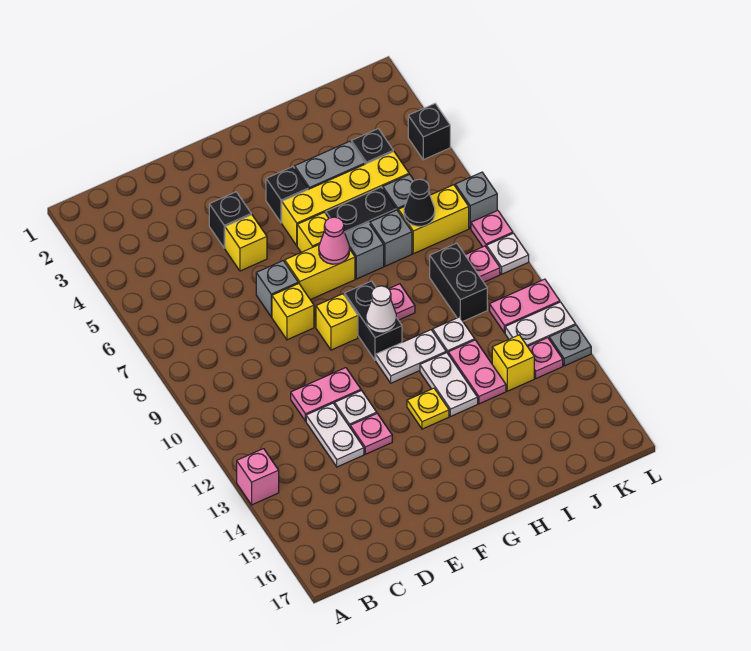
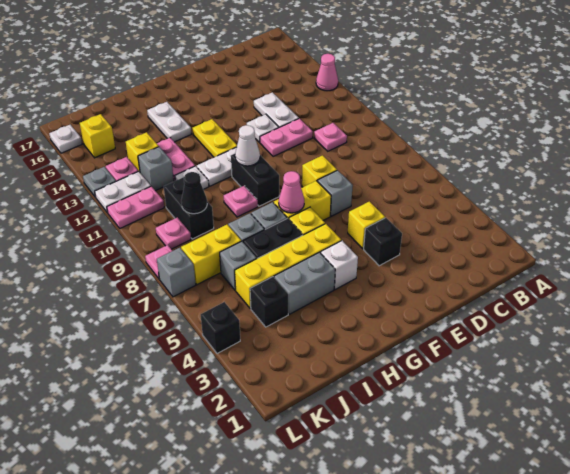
pink brick A13 level 1 -> pink cone A13 level 1
pink plate E13 level 1 -> pink plate C10 level 1
yellow brick F9 level 1 -> yellow brick K15 level 1
black brick G4 level 1 -> white brick G4 level 1
yellow plate G13 level 1 -> yellow plate G12:G13 level 1
white plate H12:H13 level 1 -> white plate H14:H15 level 1
black cone J7 level 2 -> black cone J9 level 2
none -> grey brick J12 level 1
white plate L9 level 1 -> white plate L16 level 1

